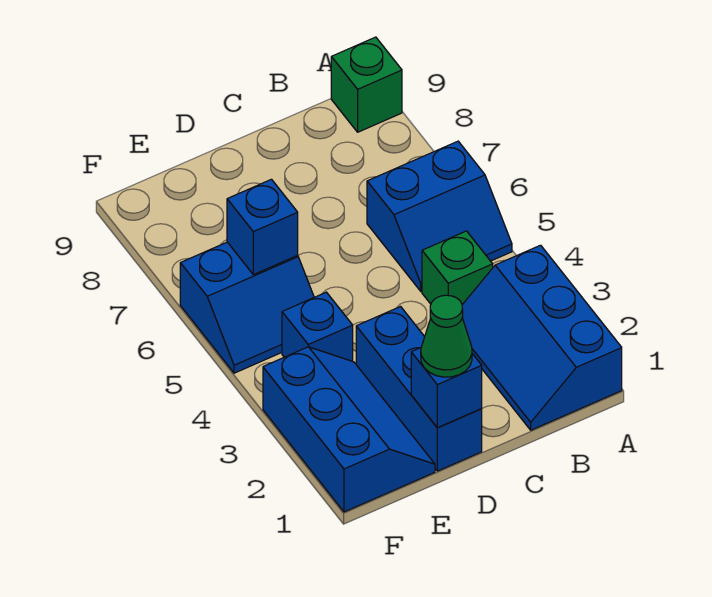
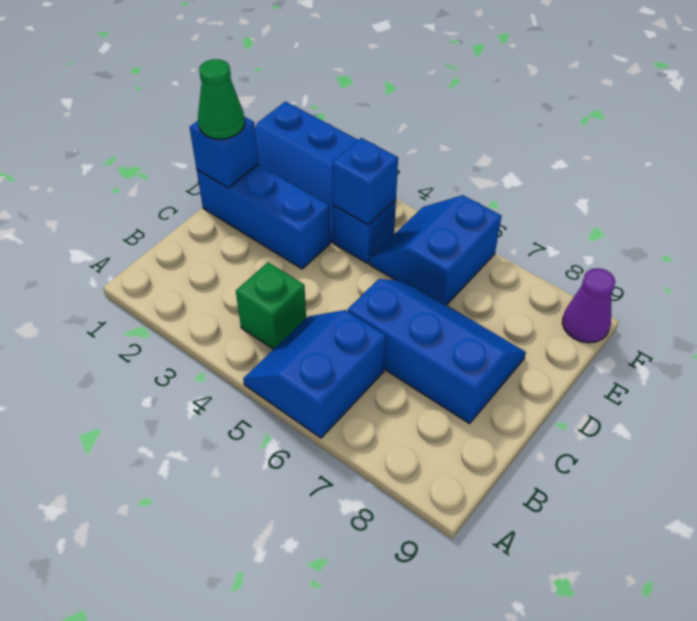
blue slope A1:B3 level 1 top A -> blue slope C6:D8 level 1 top C
green brick A9 level 1 -> none
blue brick E6 level 2 -> blue brick E4 level 2
none -> purple cone F9 level 1

